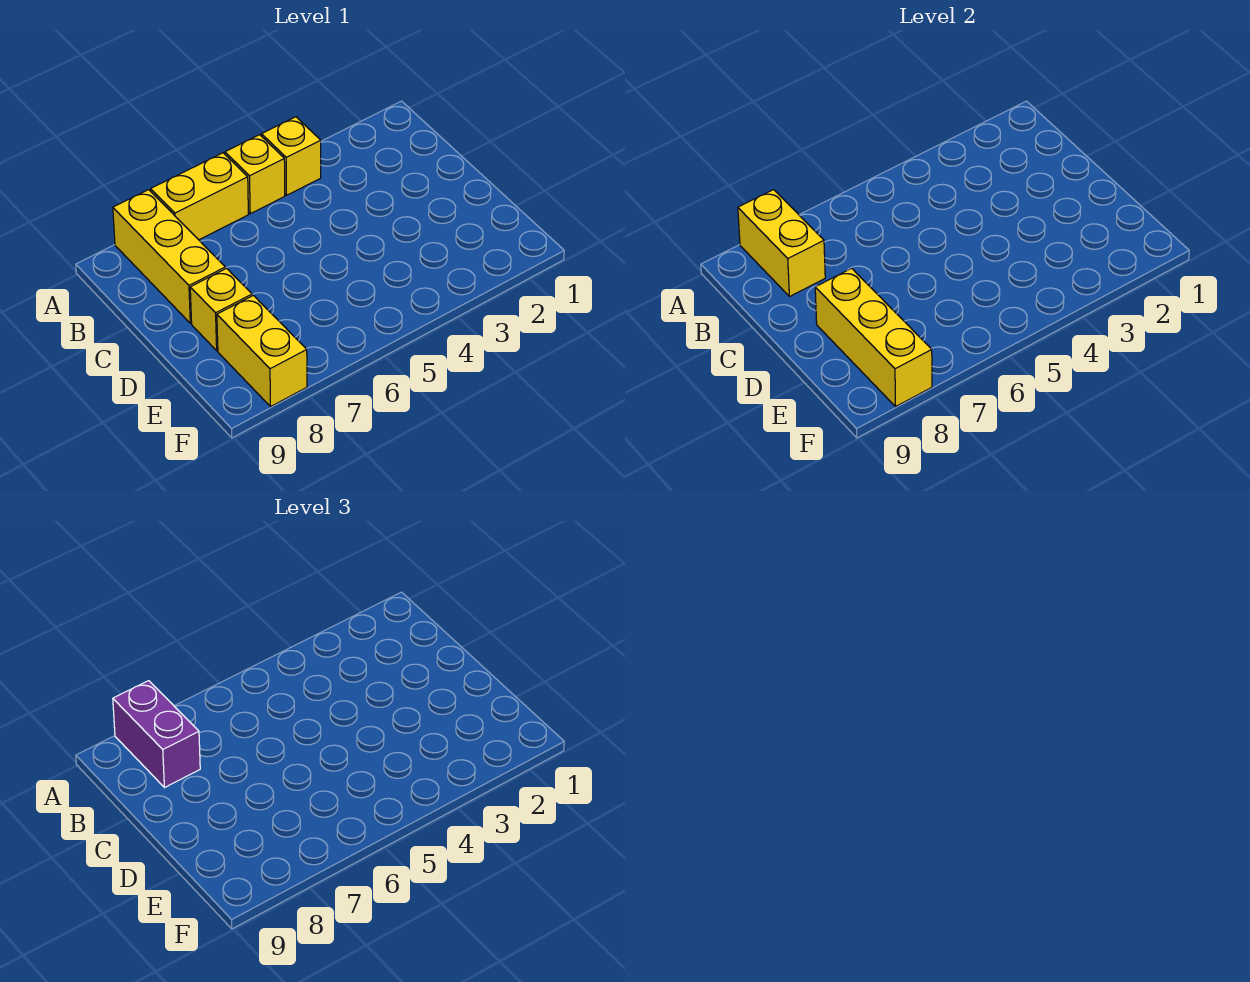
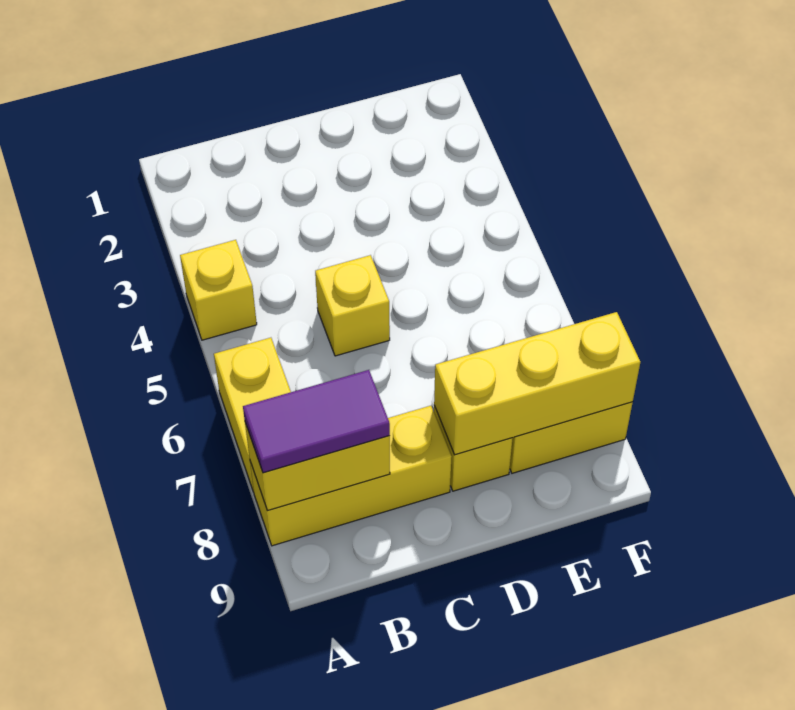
yellow brick A5 level 1 -> yellow brick C5 level 1
purple brick A8:B8 level 3 -> purple tile A8:B8 level 3

